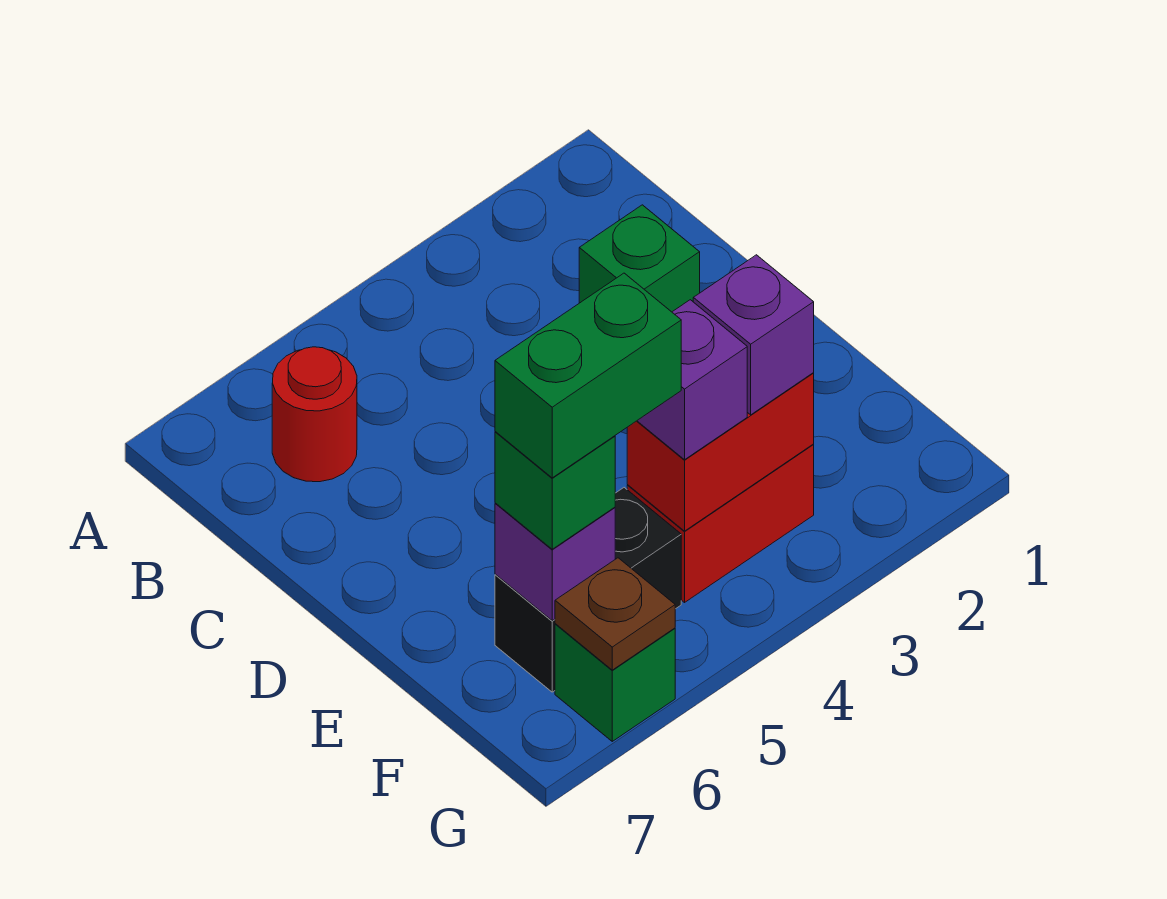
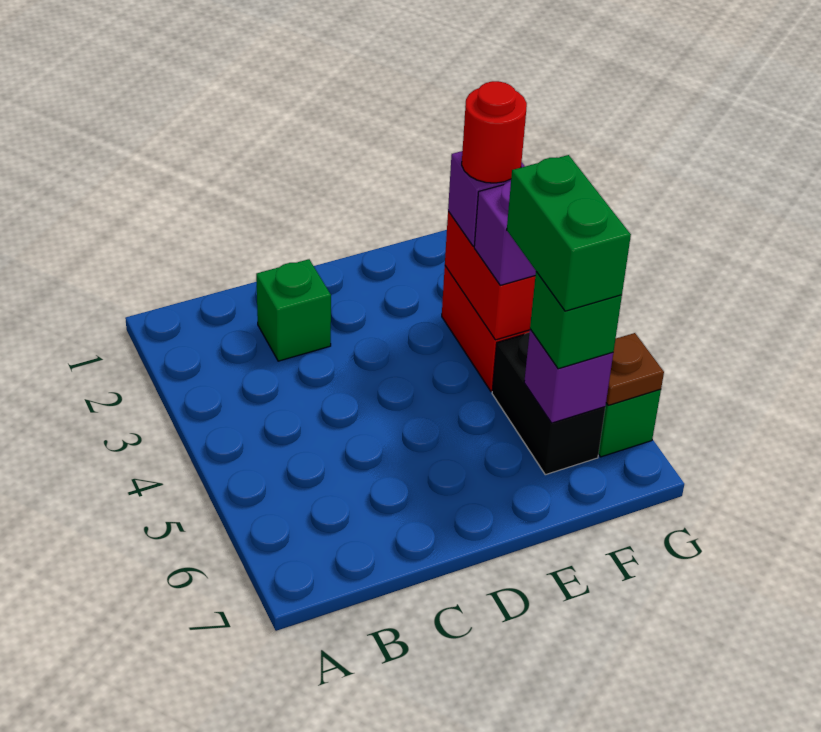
red round brick B6 level 1 -> red round brick F3 level 4

